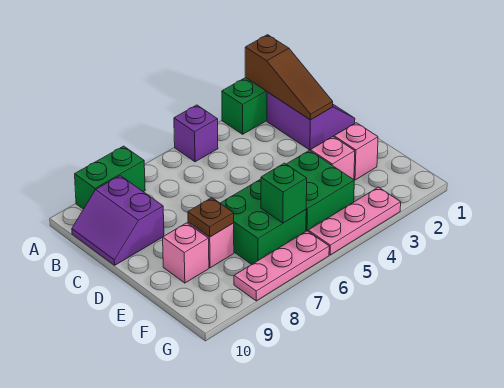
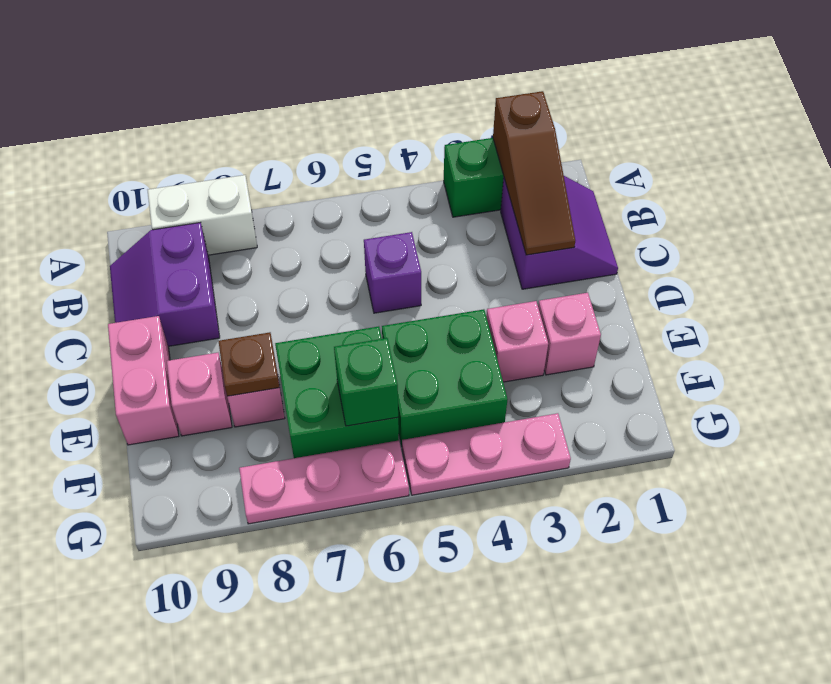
purple brick A5 level 1 -> purple brick C5 level 1
green brick A8:A9 level 1 -> white brick A8:A9 level 1
none -> pink brick D10:E10 level 1

